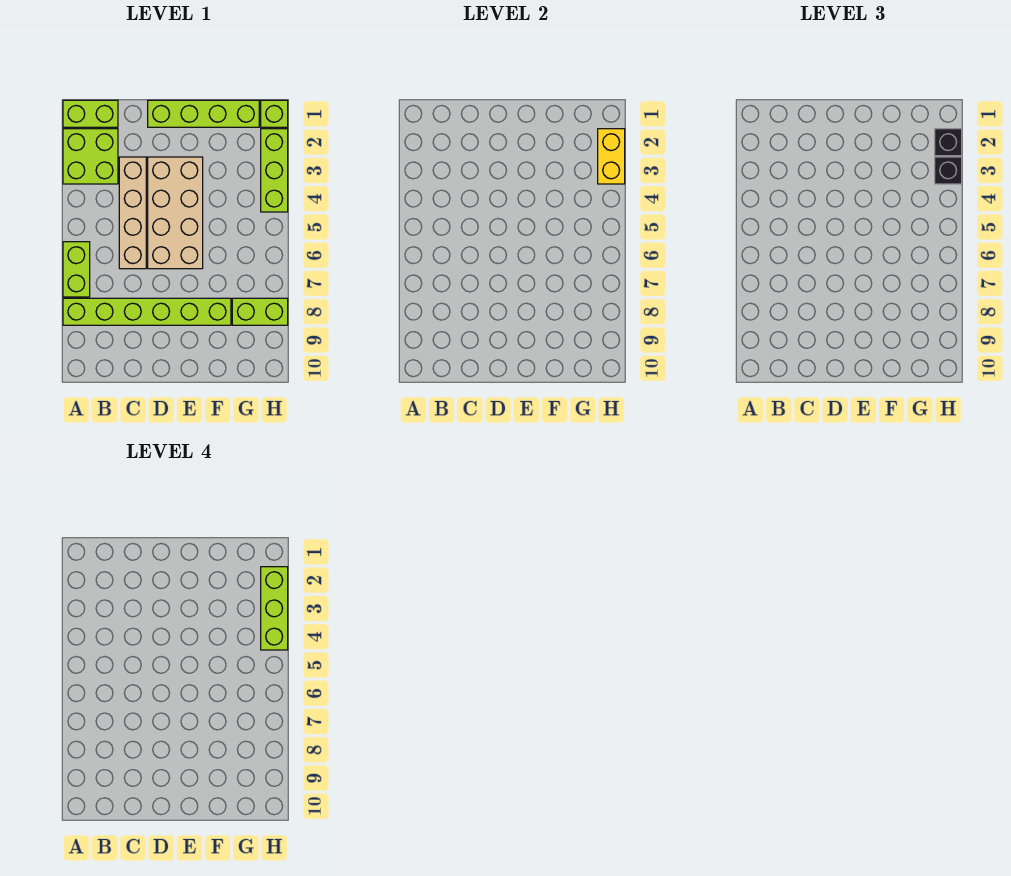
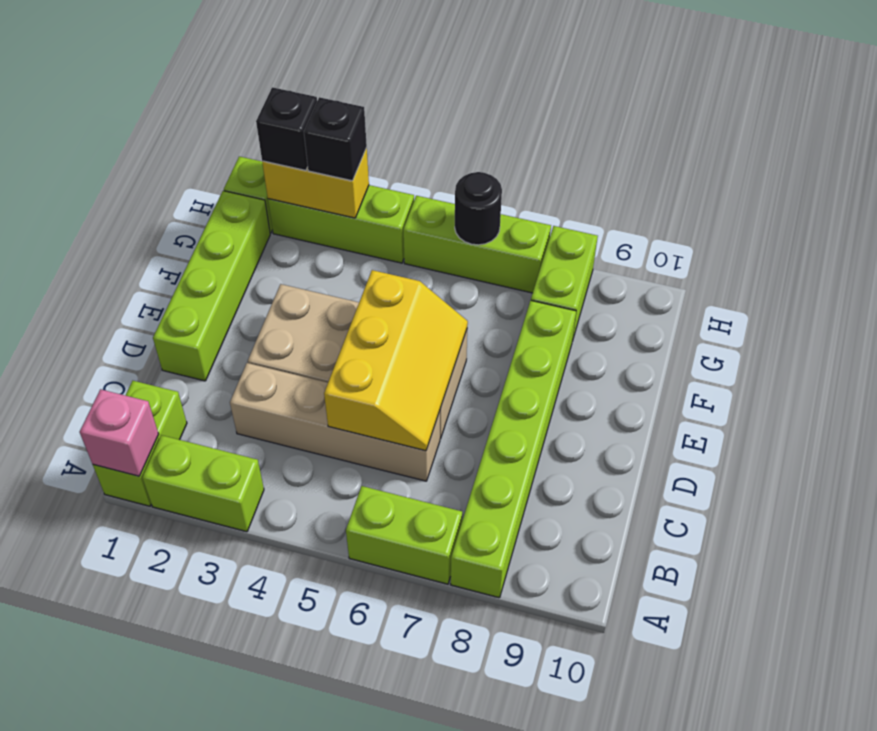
none -> pink brick A1 level 2
lime brick A2:B3 level 1 -> lime brick A2:A3 level 1
none -> yellow slope C5:E6 level 2 top 5
lime brick H2:H4 level 4 -> lime brick H5:H7 level 1
none -> black round brick H6 level 2

